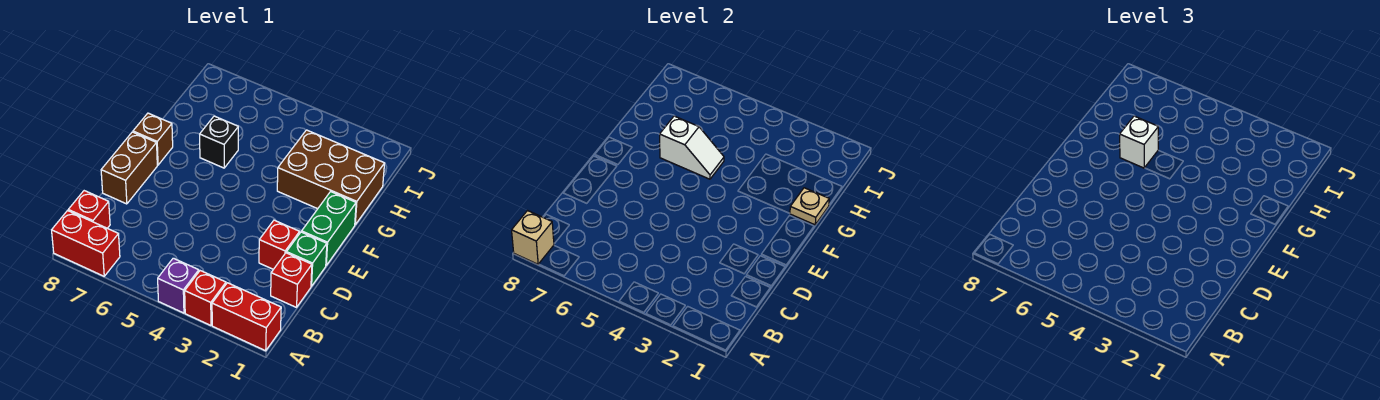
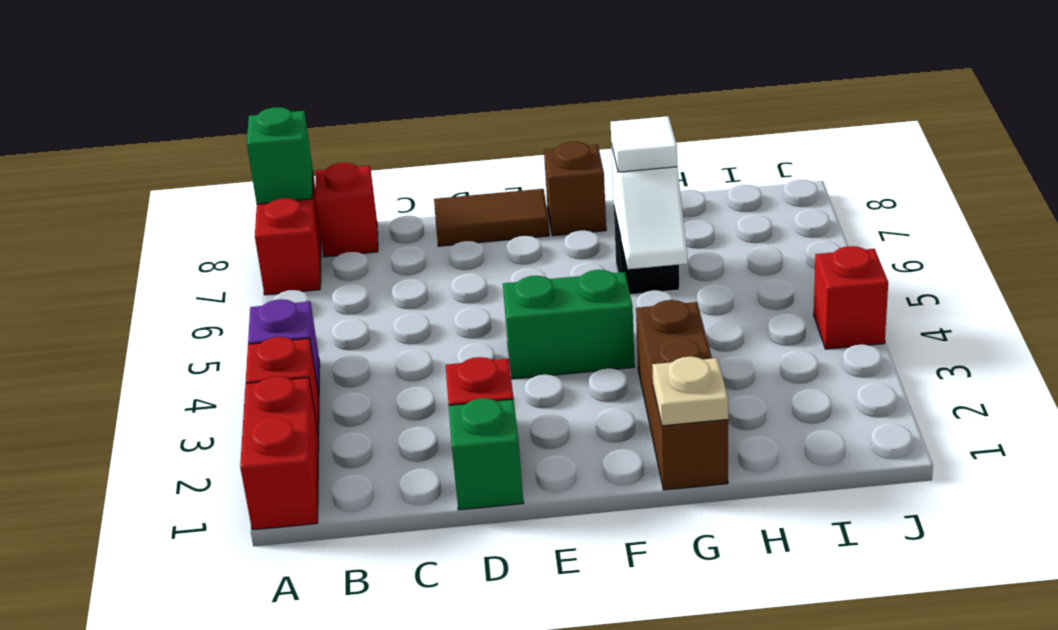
tan brick A8 level 2 -> green brick A8 level 2
red brick C1 level 1 -> red brick J4 level 1
brown brick D8:E8 level 1 -> brown tile D8:E8 level 1
green brick E1:F1 level 1 -> green brick E4:F4 level 1
brown brick G1:H3 level 1 -> brown brick G1:G3 level 1
white brick G6 level 3 -> white tile G6 level 3

